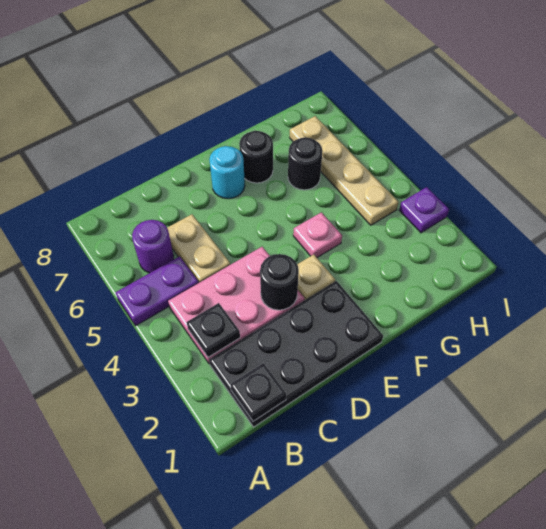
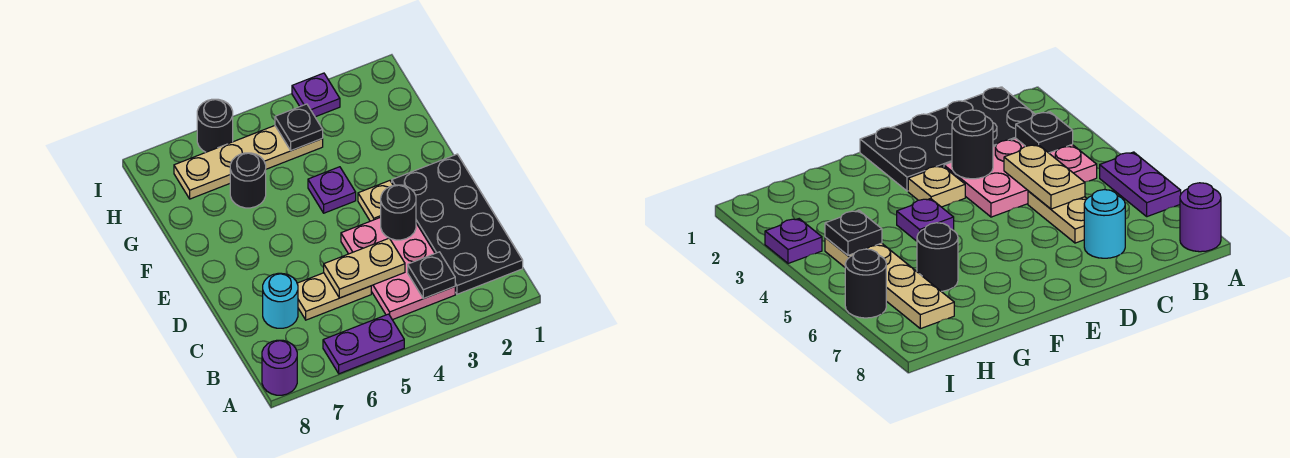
purple plate A5:B5 level 1 -> purple plate A5:A6 level 1
black plate B1 level 2 -> black plate H4 level 2
purple round brick B6 level 1 -> purple round brick A8 level 1
none -> tan plate C4:C5 level 2
cyan round brick E7 level 1 -> cyan round brick C7 level 1
pink plate F4 level 1 -> purple plate F4 level 1
black round brick F7 level 1 -> black round brick I6 level 1

